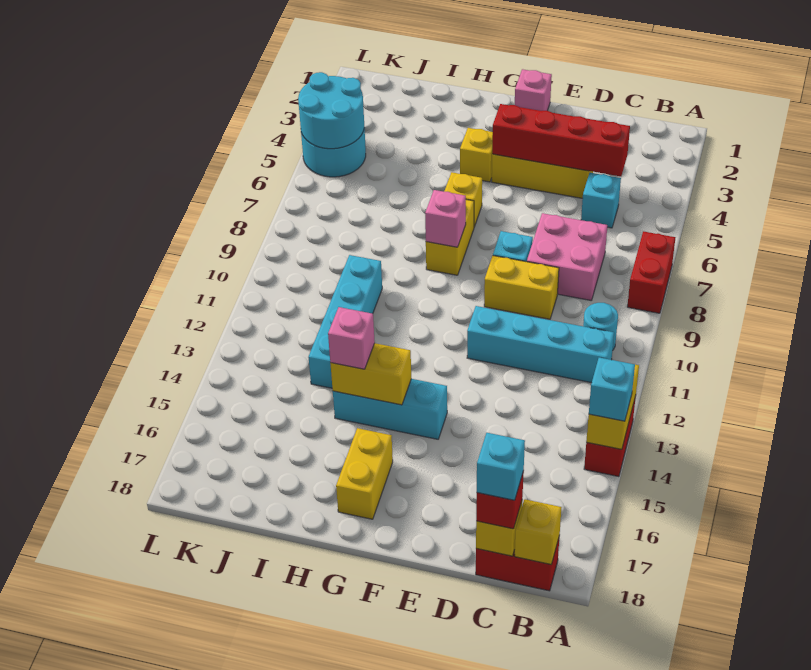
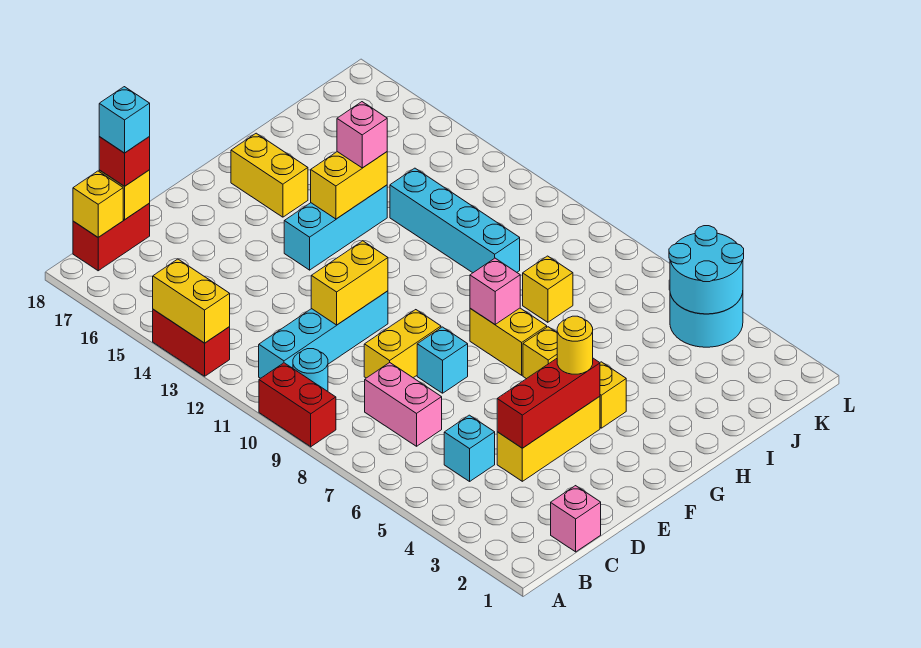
red brick A7:A8 level 1 -> red brick A9:A10 level 1
cyan brick A14 level 3 -> none
red brick C4:F4 level 2 -> red brick D4:F4 level 2
pink brick C7:D8 level 1 -> pink brick C7:C8 level 1
none -> yellow brick D11:E11 level 2
pink brick F1 level 1 -> pink brick C1 level 1
none -> yellow round brick F4 level 3
none -> yellow brick I8 level 1

